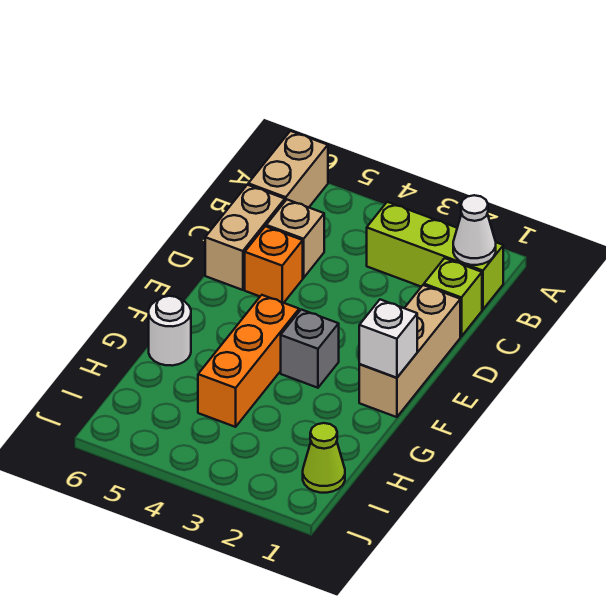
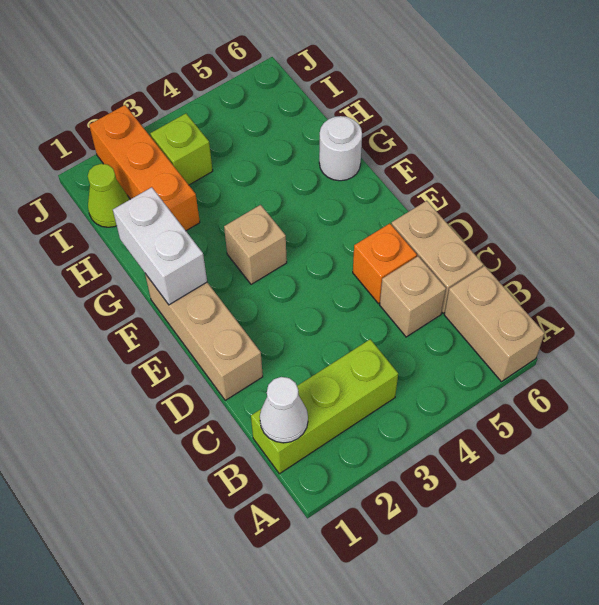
lime brick C1 level 1 -> lime brick I3 level 1
white brick F1 level 2 -> white brick F1:G1 level 2
grey brick F3 level 1 -> tan brick F3 level 1
orange brick F4:H4 level 1 -> orange brick H2:J2 level 1

